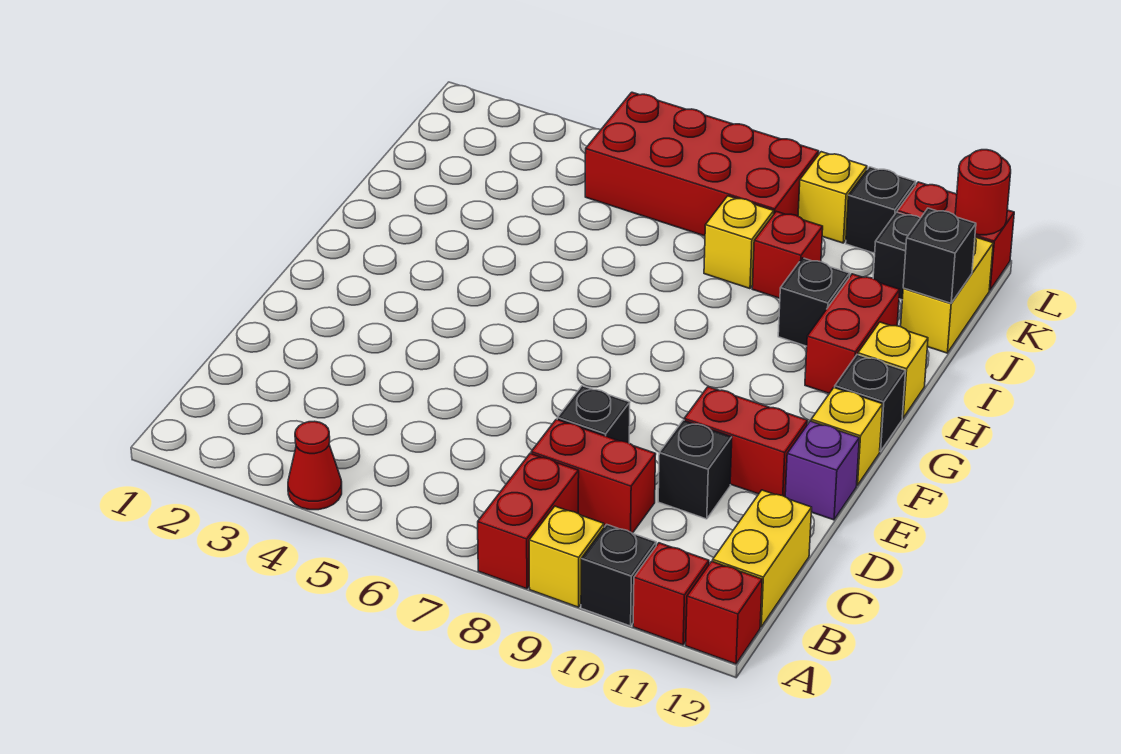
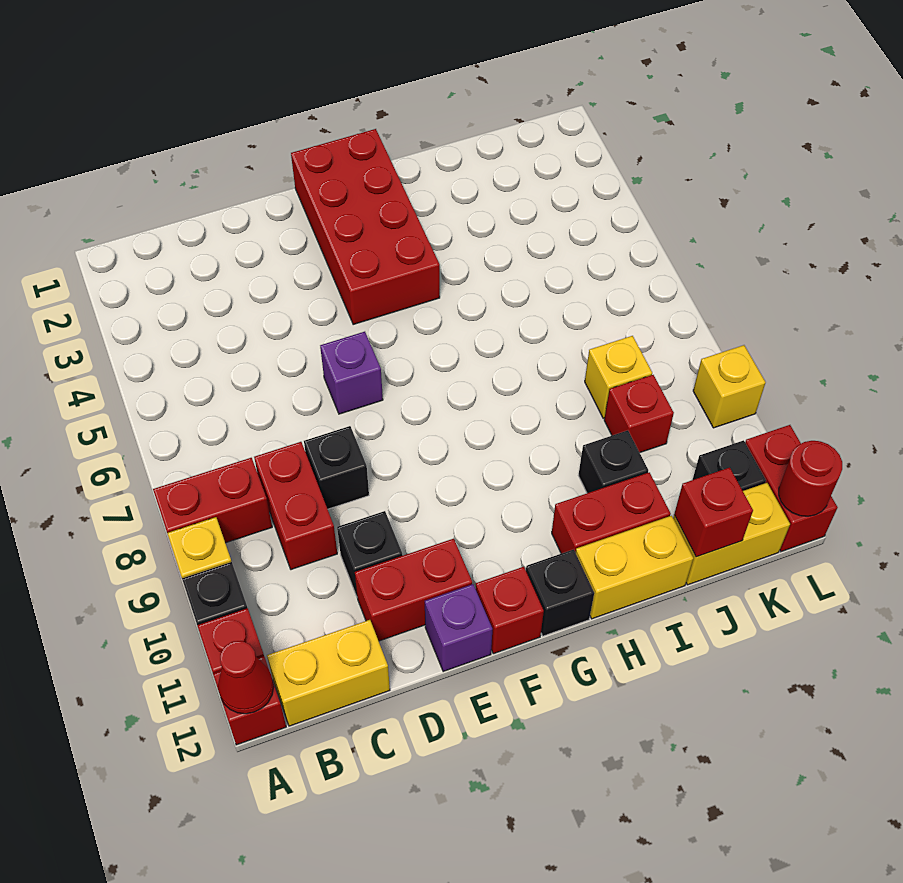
red cone A4 level 1 -> red cone A12 level 2
none -> purple brick E6 level 1
red brick E10:E11 level 1 -> red brick D11:E11 level 1
yellow brick F12 level 1 -> red brick F12 level 1
yellow brick H12 level 1 -> yellow brick H12:I12 level 1
black brick J12 level 2 -> red brick J12 level 2
red brick K5:L8 level 1 -> red brick F1:G4 level 1
black brick L10 level 1 -> none

